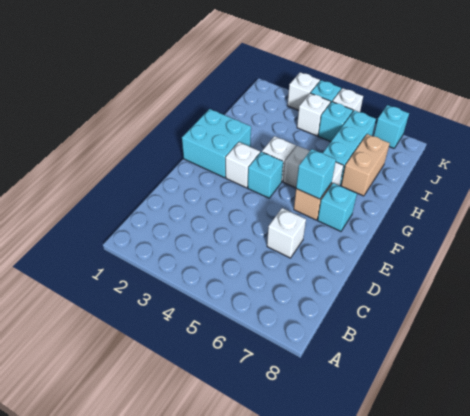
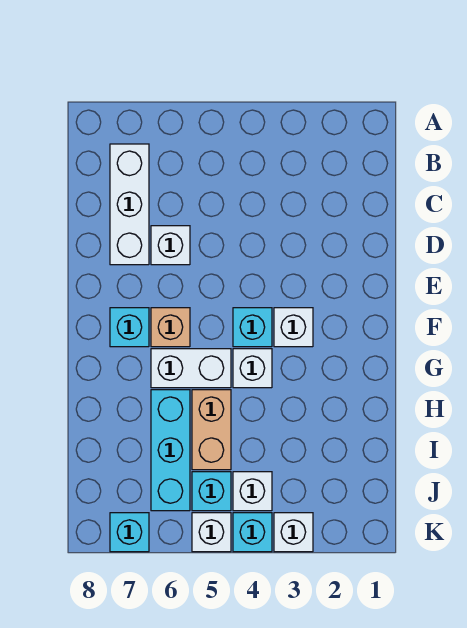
none -> white brick B7:D7 level 1
cyan brick F1:G2 level 1 -> none
cyan brick F6 level 2 -> none
tan brick H7:I7 level 1 -> tan brick H5:I5 level 1

